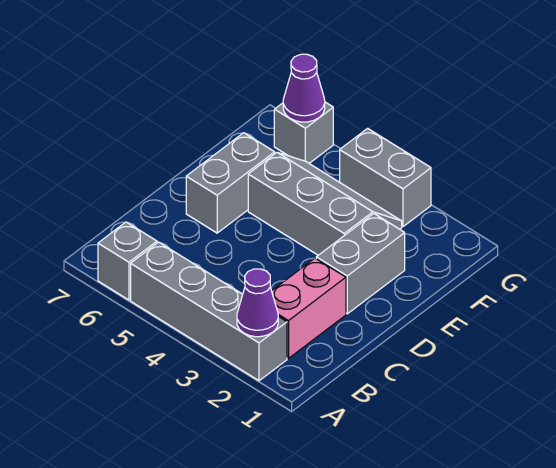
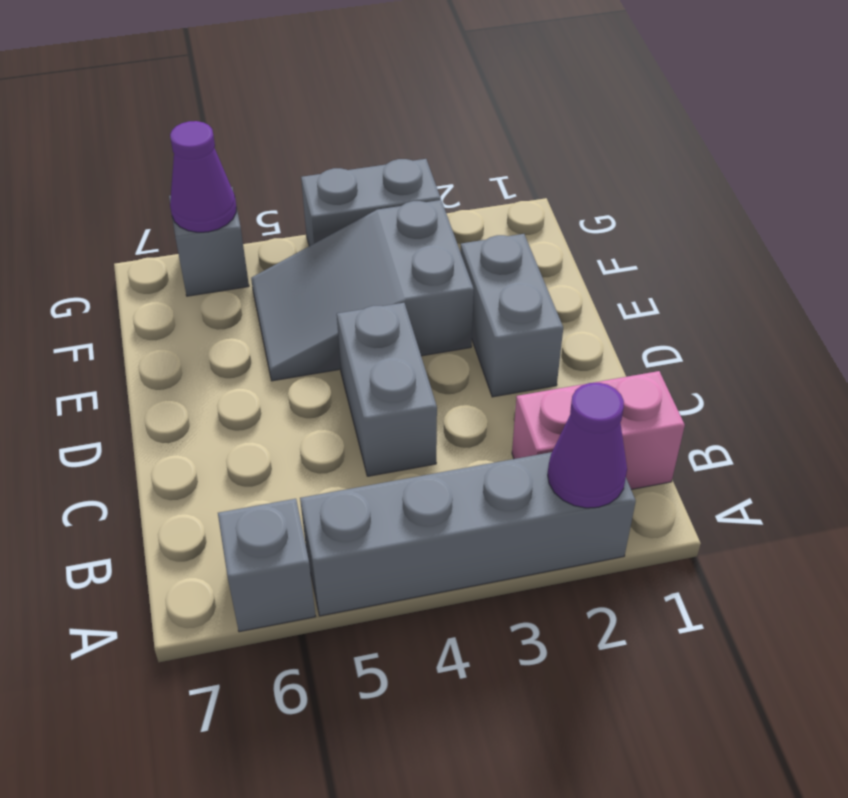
pink brick B2:C2 level 1 -> pink brick B1:B2 level 1
grey brick D6:E6 level 1 -> grey brick C4:D4 level 1
grey slope E3:F5 level 1 top E -> grey slope E3:F5 level 1 top 3

